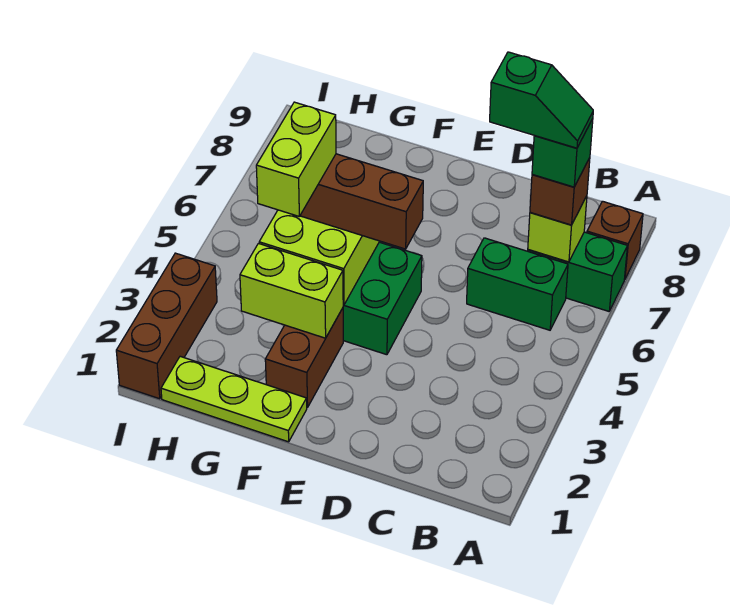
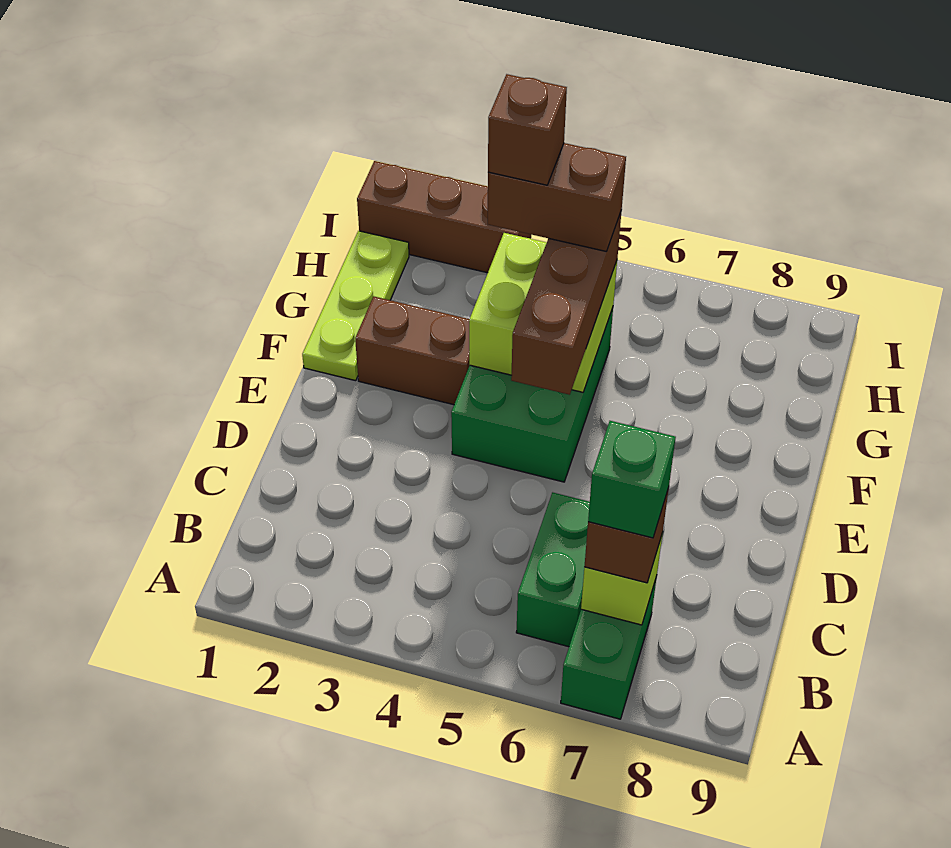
brown brick A8 level 1 -> brown brick G4 level 5
green slope B7:C7 level 5 top C -> none
lime brick F3:G3 level 2 -> none
lime brick G4:G5 level 4 -> brown brick G4:G5 level 4

